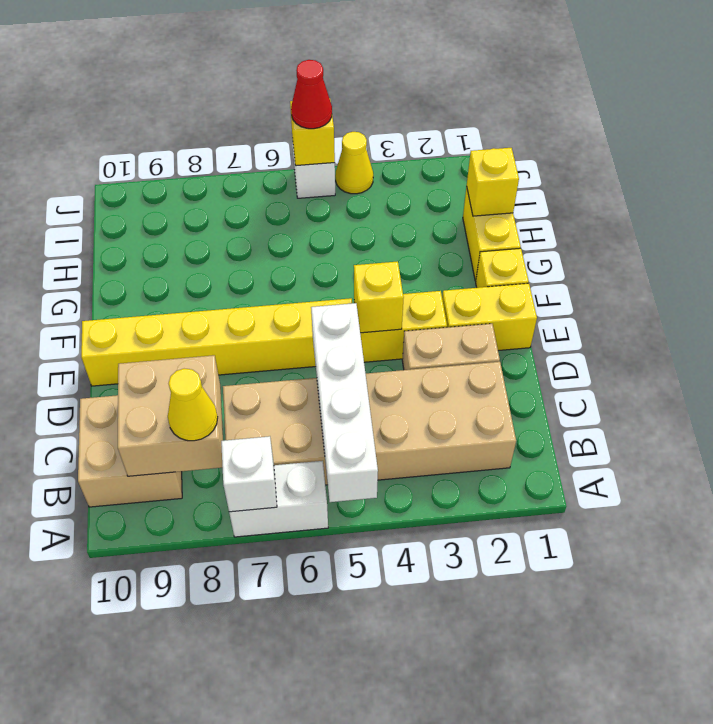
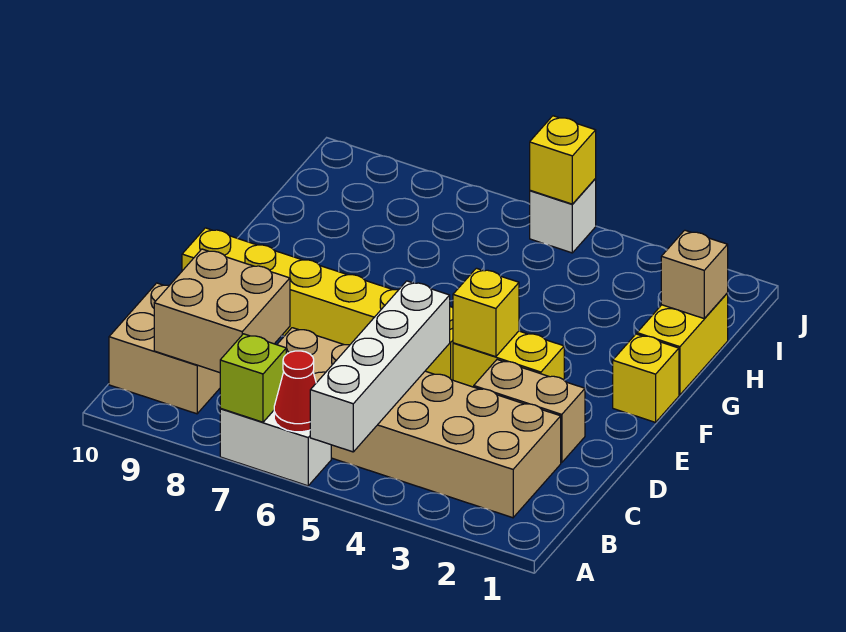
white brick A7 level 2 -> lime brick A7 level 2
yellow cone B8 level 3 -> none
yellow brick E1:E2 level 1 -> none
yellow brick H1 level 2 -> tan brick H1 level 2
yellow cone J4 level 1 -> none
red cone J5 level 3 -> red cone A6 level 2

